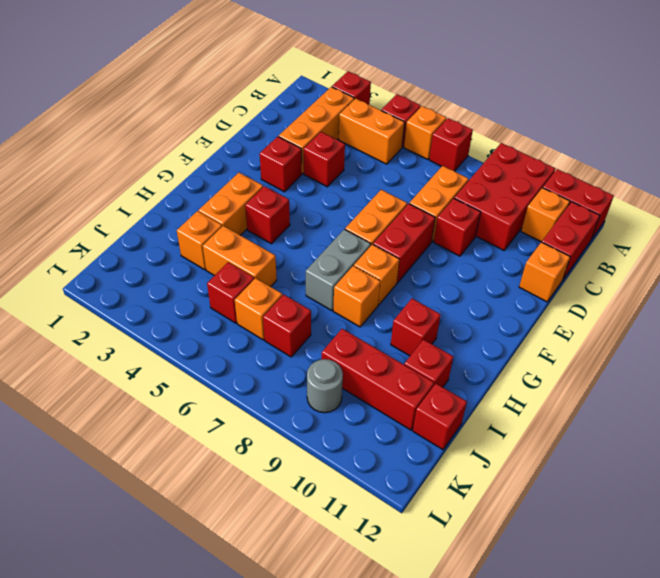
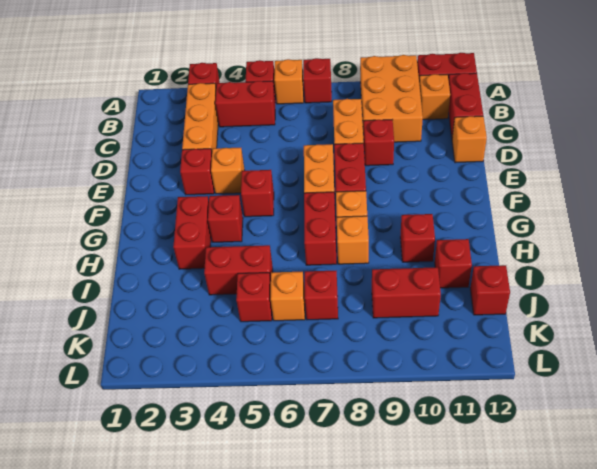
red brick A9:C10 level 1 -> orange brick A9:C10 level 1
orange brick B4:B5 level 1 -> red brick B4:B5 level 1
red brick D4 level 1 -> red brick F5 level 1
orange brick G3:H3 level 1 -> red brick G3:H3 level 1
grey brick G7:H7 level 1 -> red brick G7:H7 level 1
orange brick I3 level 1 -> orange brick E4 level 1
orange brick I4:I5 level 1 -> red brick I4:I5 level 1
red brick J9:J11 level 1 -> red brick J9:J10 level 1
grey round brick K9 level 1 -> none

